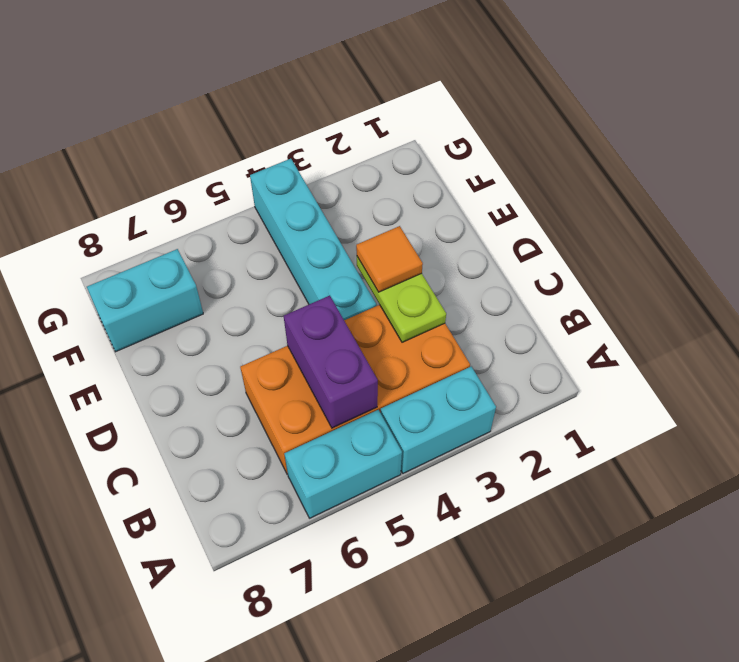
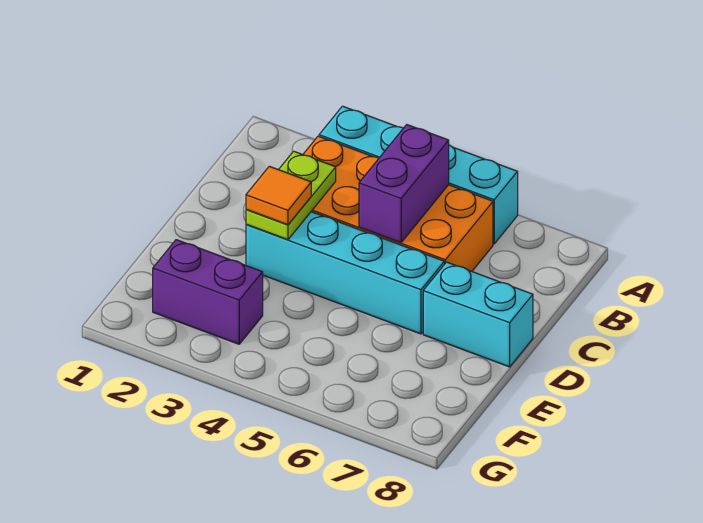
cyan brick D4:G4 level 1 -> cyan brick D3:D6 level 1
none -> purple brick F2:F3 level 1
cyan brick F7:F8 level 1 -> cyan brick D7:D8 level 1

